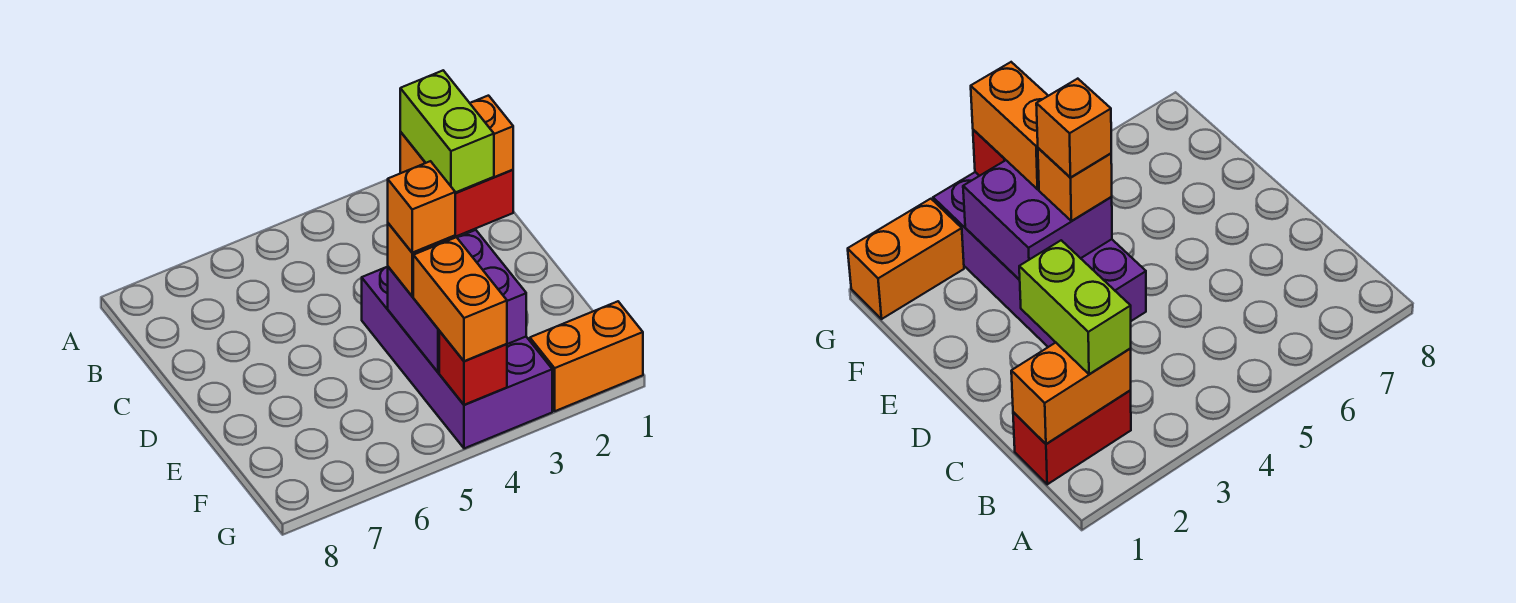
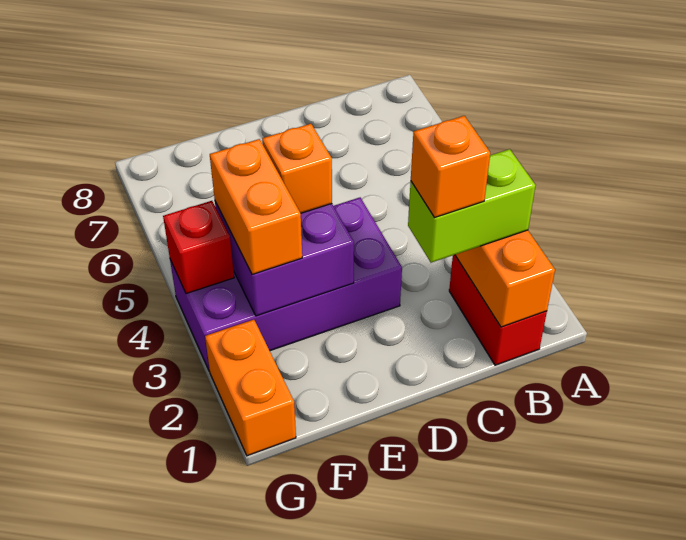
orange brick E4 level 4 -> orange brick C2 level 4
orange brick F4:G4 level 3 -> orange brick F3:F4 level 3

